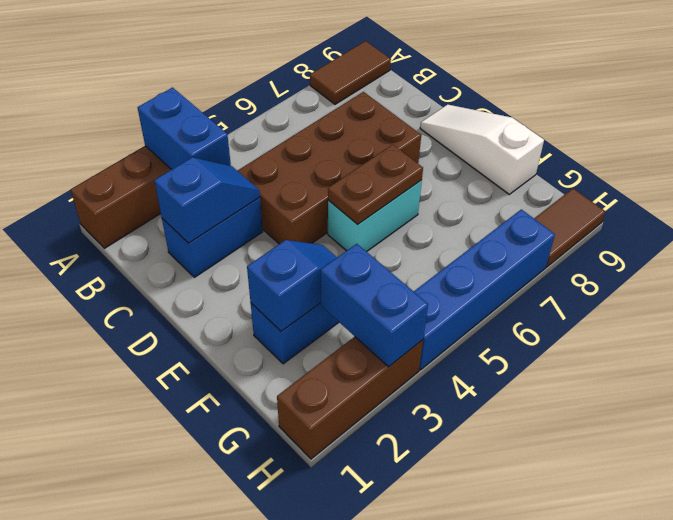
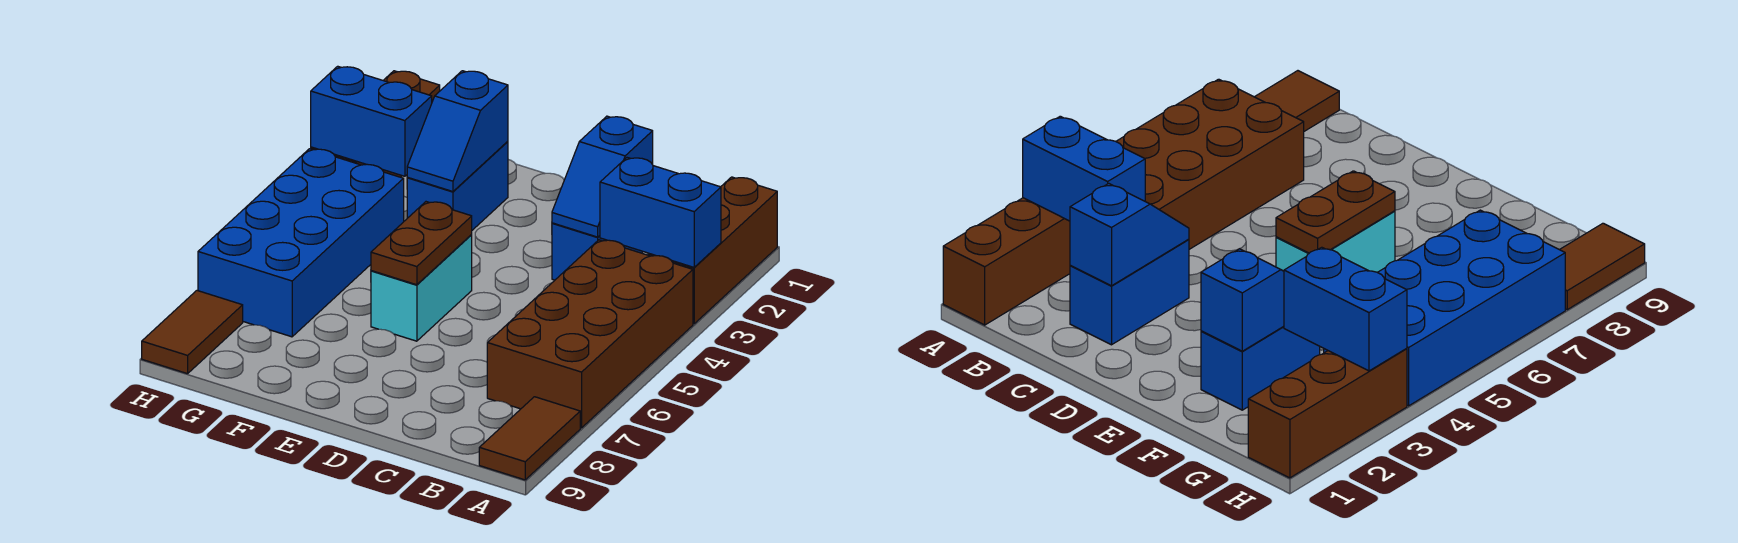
brown brick C4:D7 level 1 -> brown brick A4:B7 level 1
white slope D9:F9 level 1 top F -> none
blue brick H4:H7 level 1 -> blue brick G4:H7 level 1

